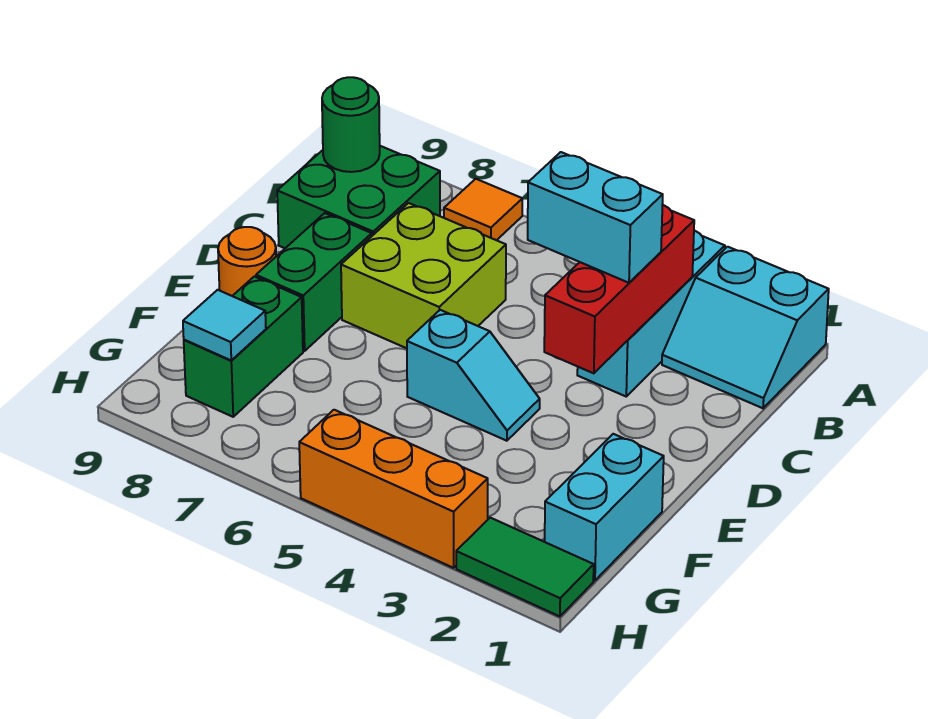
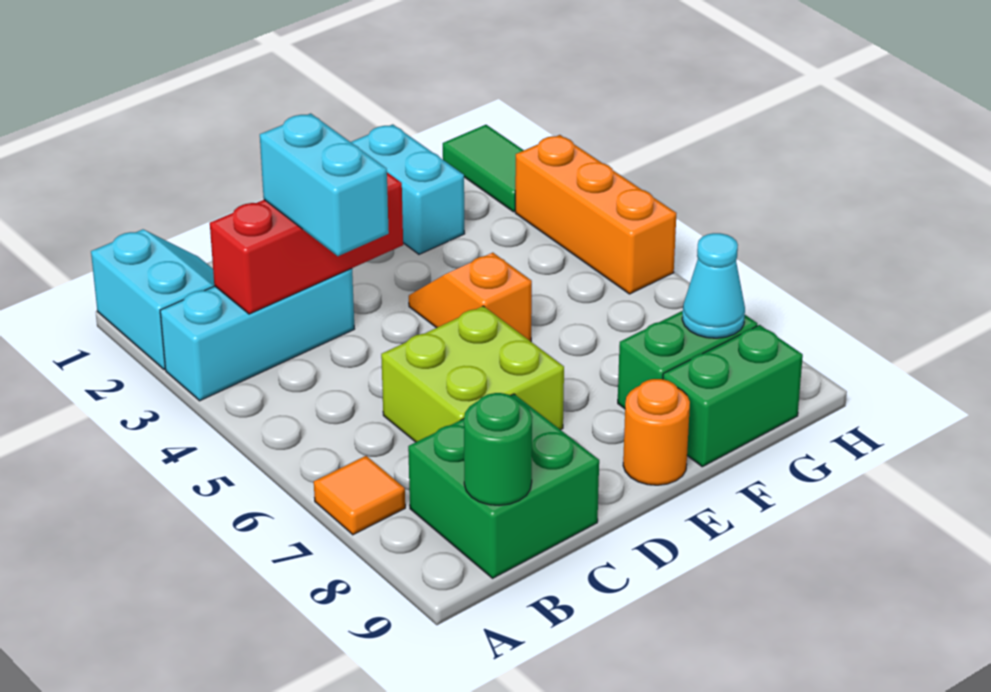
green brick D8:E8 level 1 -> green brick F9:G9 level 1
cyan slope E4:E5 level 1 top 5 -> orange slope E4:E5 level 1 top 5
cyan brick F1:G1 level 1 -> cyan brick F1:F2 level 1
cyan tile G8 level 2 -> cyan cone G8 level 2

